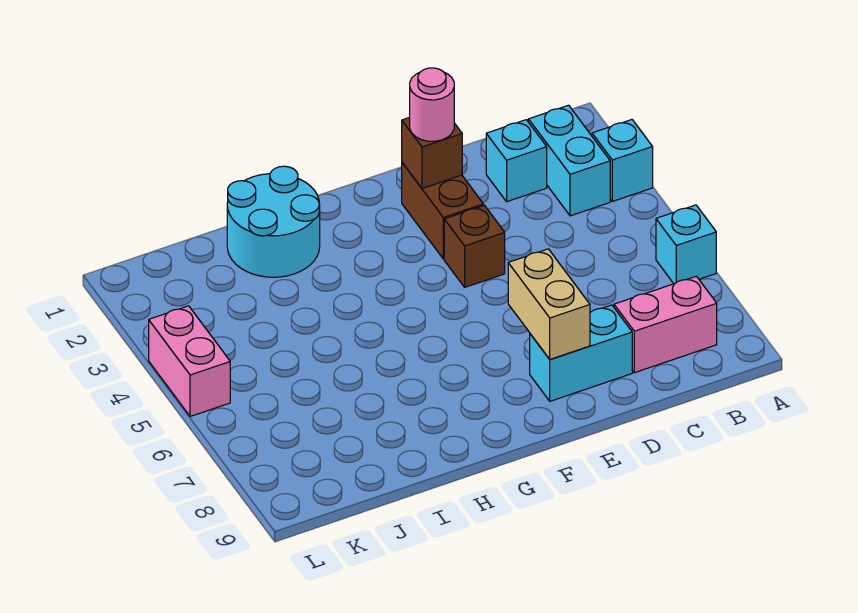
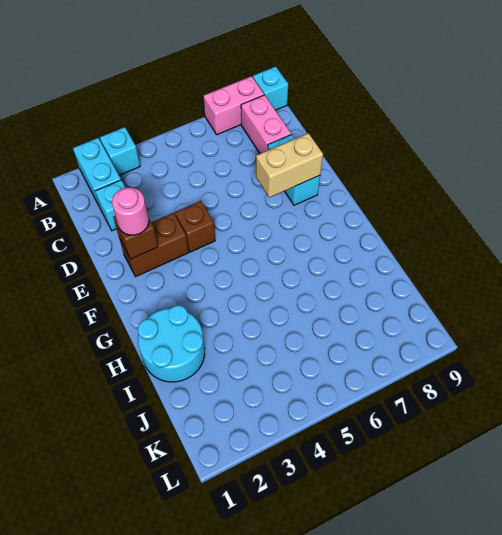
cyan brick A6 level 1 -> cyan brick A9 level 1
cyan brick B2:B3 level 1 -> cyan brick A2:B2 level 1
pink brick L4:L5 level 1 -> pink brick A7:A8 level 1

